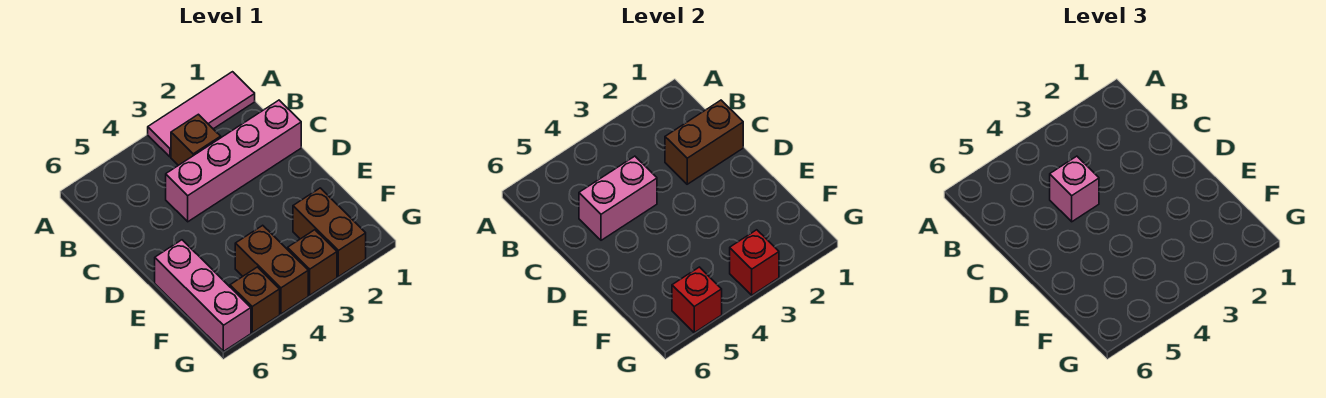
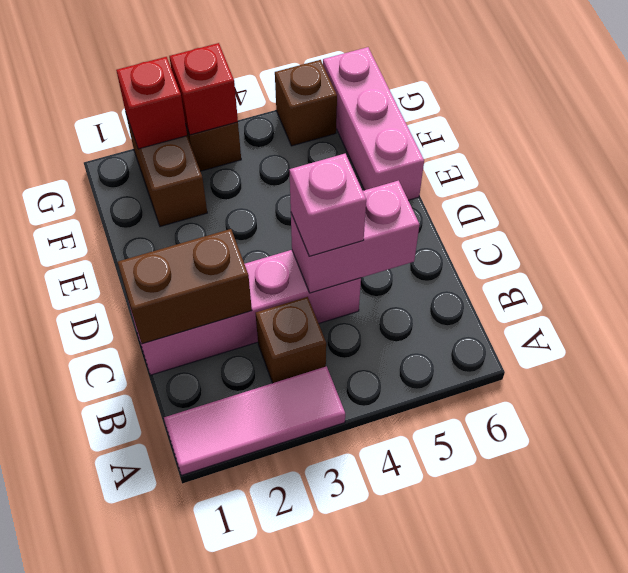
brown brick F4:G4 level 1 -> none
red brick G5 level 2 -> red brick G2 level 2

